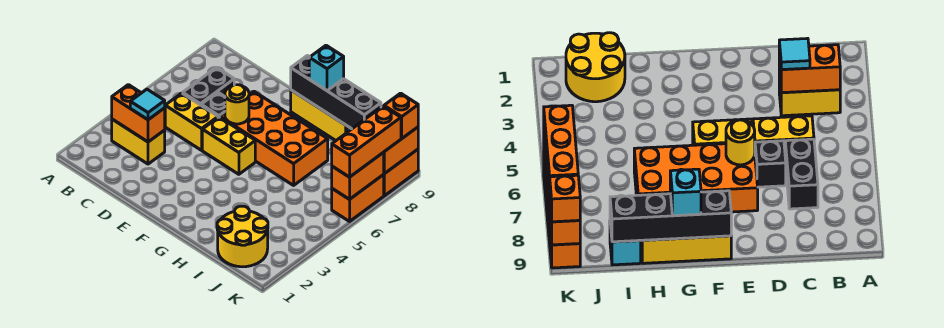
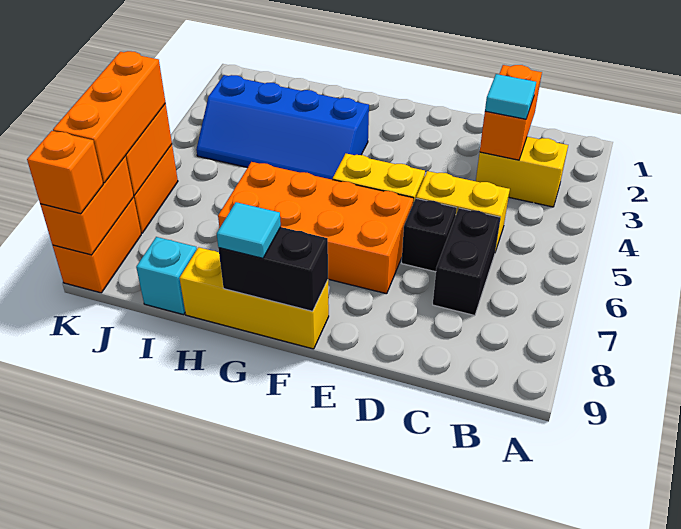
orange brick B3:C3 level 2 -> orange brick C2:C3 level 2
yellow round brick E6 level 2 -> none
black brick F9:I9 level 2 -> black brick F9:G9 level 2
none -> blue slope G3:J4 level 1 top 3
cyan brick G9 level 3 -> cyan tile G9 level 3
yellow round brick I1:J2 level 1 -> none

